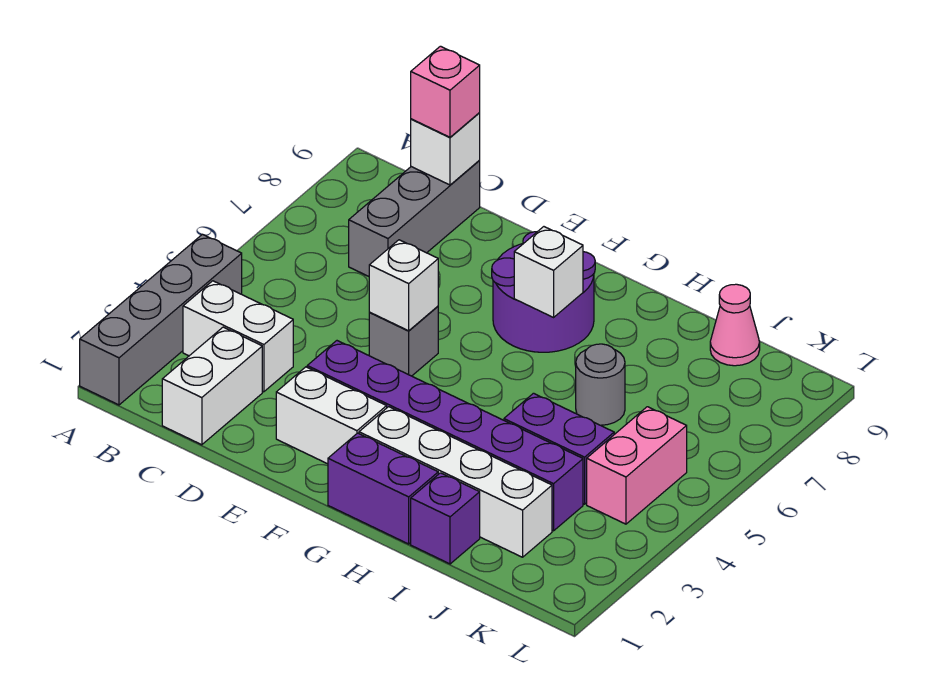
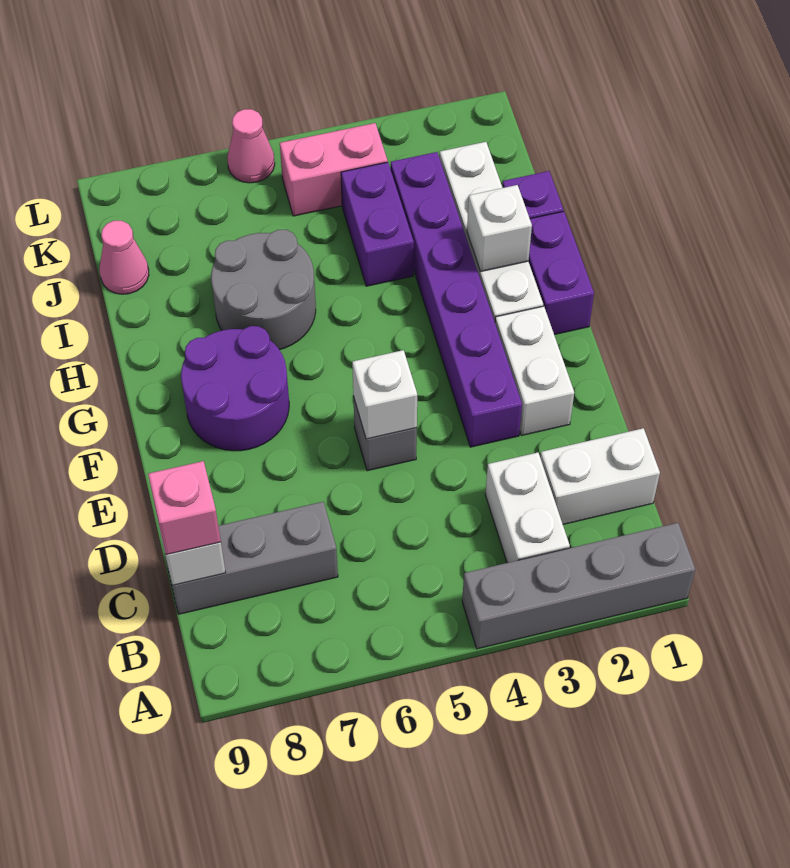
white brick G7 level 2 -> white brick H2 level 2
grey round brick I6 level 1 -> grey round brick H6:I7 level 1
none -> pink cone L6 level 1

